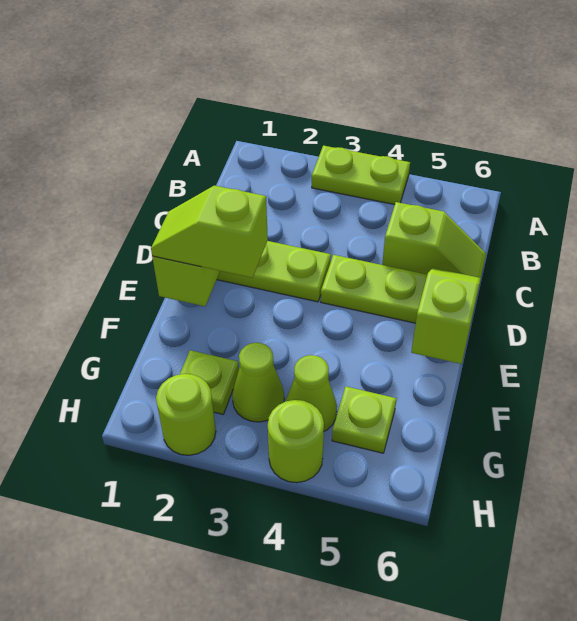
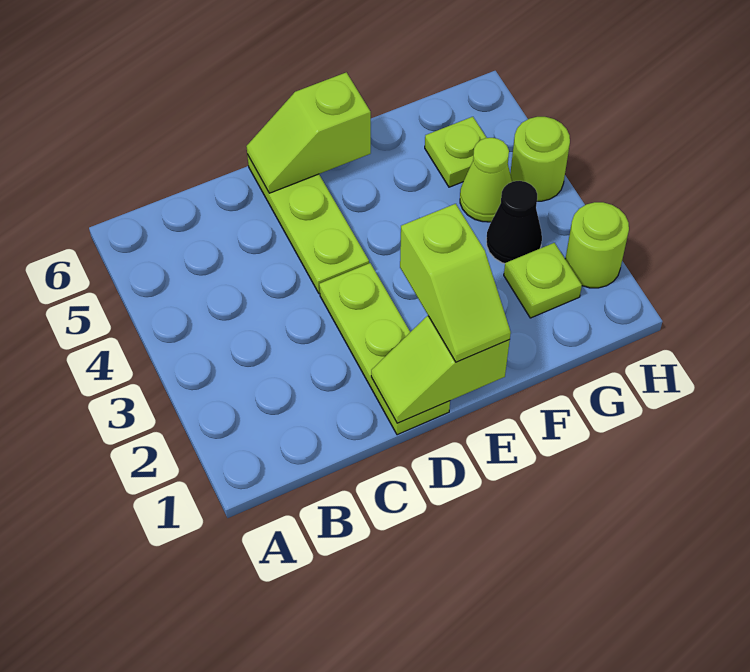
lime plate A3:A4 level 1 -> none
lime slope C5:C6 level 1 top 5 -> none
lime cone G3 level 1 -> black cone G3 level 1

